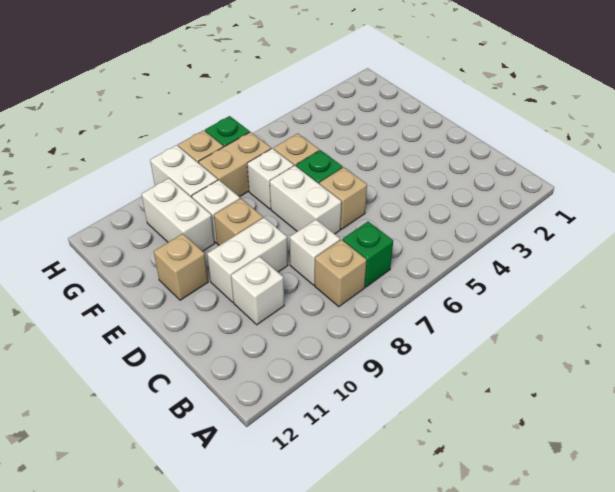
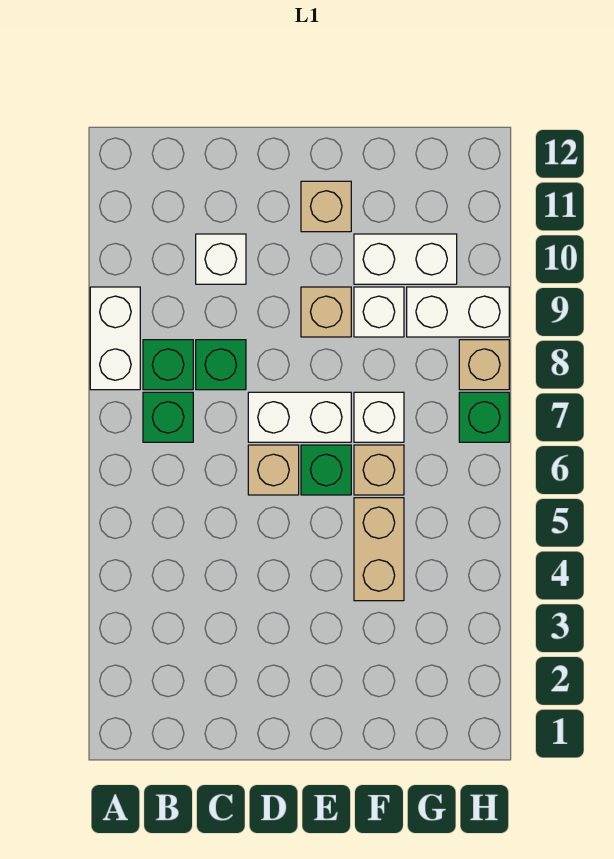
tan brick B8 level 1 -> green brick B8 level 1
white brick C8 level 1 -> green brick C8 level 1
white brick D9:D10 level 1 -> white brick A8:A9 level 1
tan brick G7:G8 level 1 -> tan brick F4:F5 level 1

